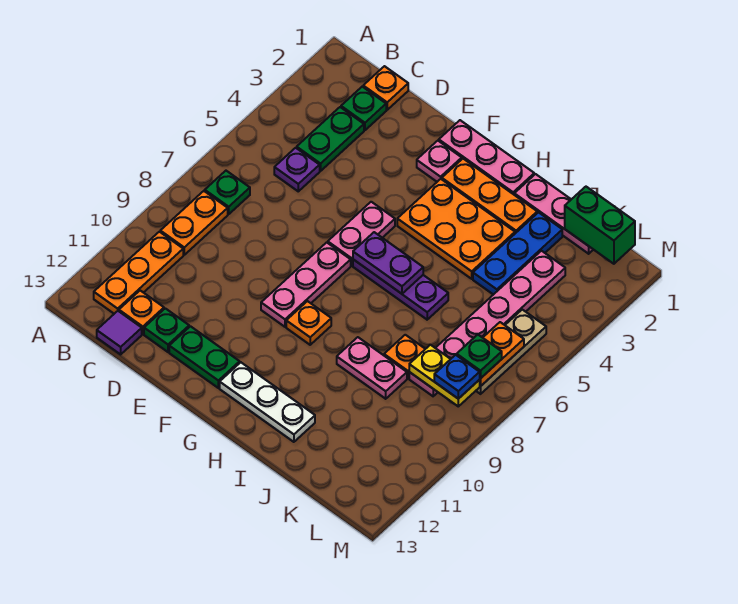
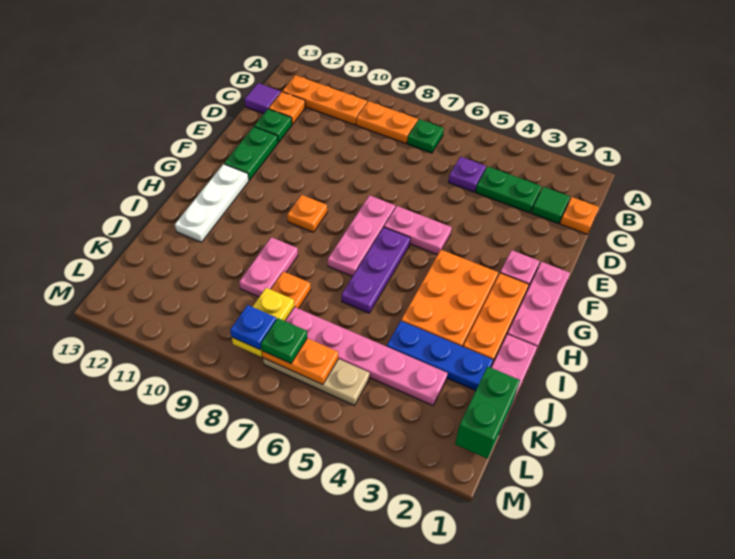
green plate C2 level 1 -> green tile C2 level 1
pink plate F7:F9 level 1 -> pink plate F7:H7 level 1
purple plate G6:H6 level 2 -> none

